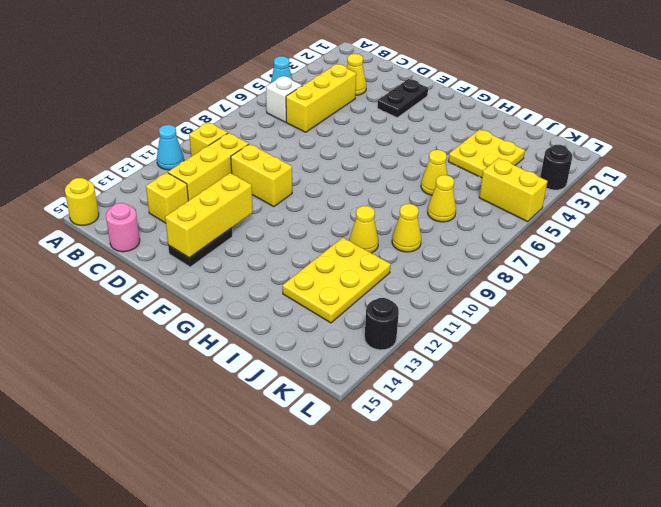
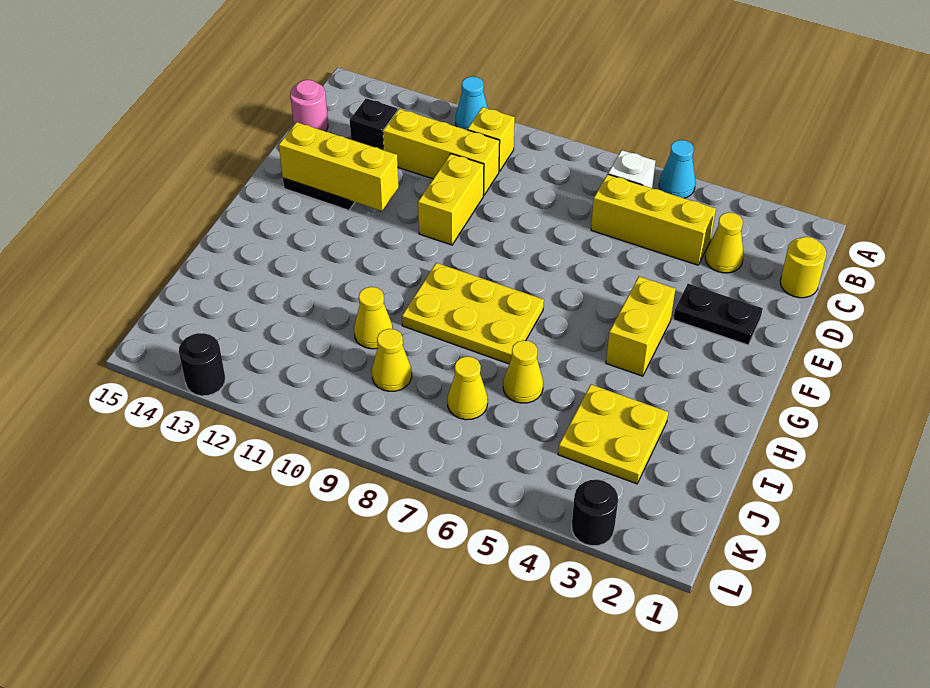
yellow round brick A15 level 1 -> yellow round brick C1 level 1
yellow brick C13 level 1 -> black brick C13 level 1
yellow plate I11:J13 level 1 -> yellow plate G7:H9 level 1
yellow brick K5:L5 level 1 -> yellow brick F4:G4 level 1

